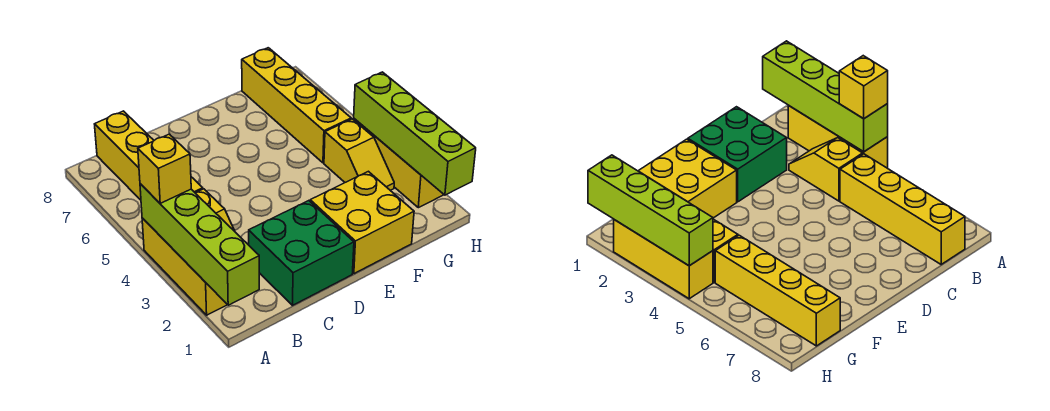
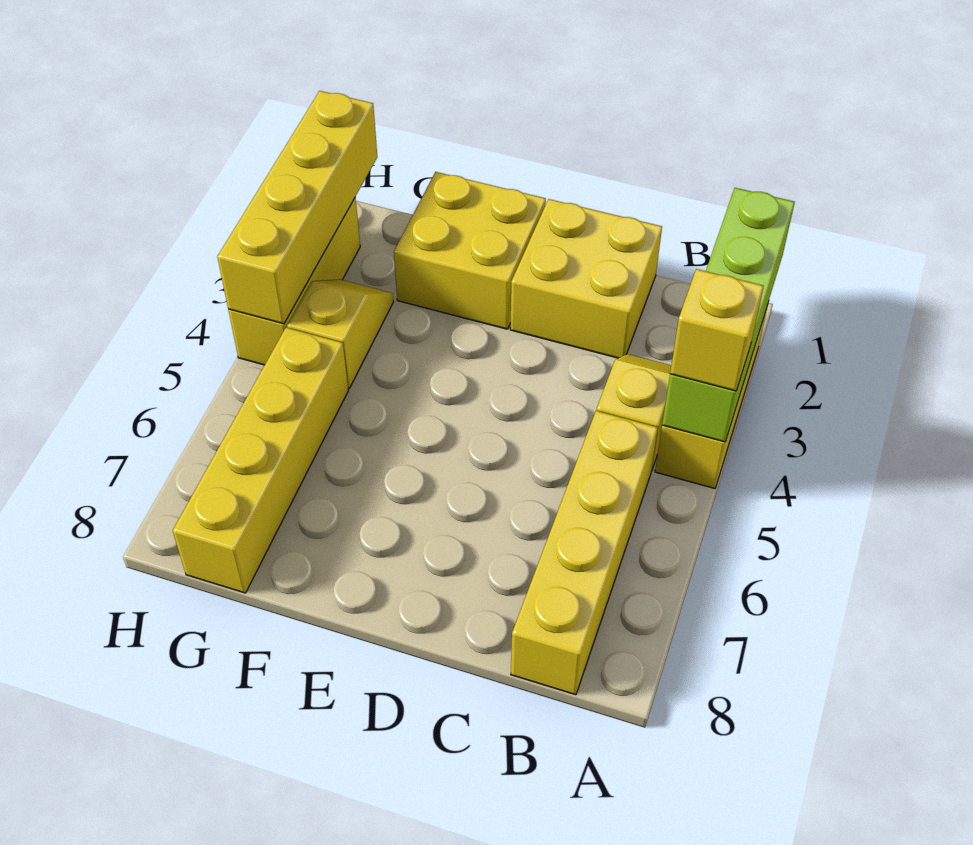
green brick C1:D2 level 1 -> yellow brick C1:D2 level 1
lime brick H1:H4 level 2 -> yellow brick H1:H4 level 2

